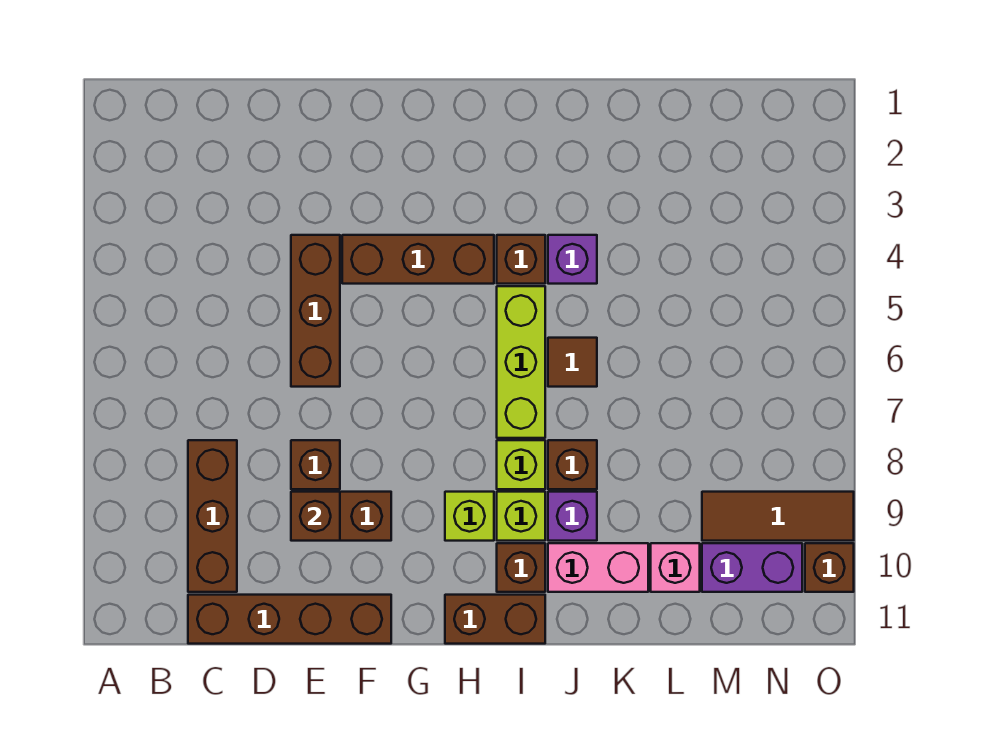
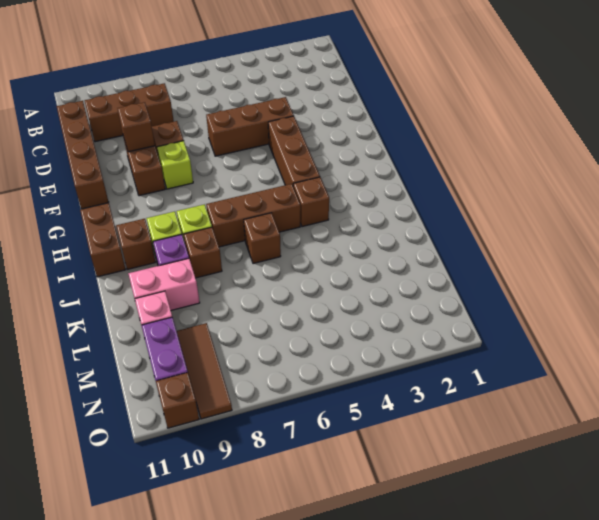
lime brick H9 level 1 -> lime brick F8 level 1
lime brick I5:I7 level 1 -> brown brick I5:I7 level 1
purple brick J4 level 1 -> none
brown tile J6 level 1 -> brown brick J6 level 1
pink brick J10:K10 level 1 -> pink brick K9:K10 level 1

